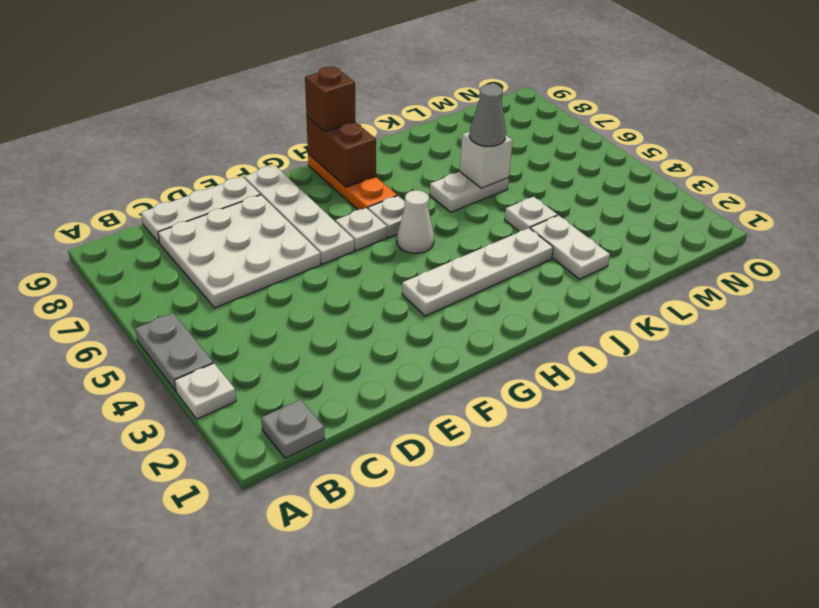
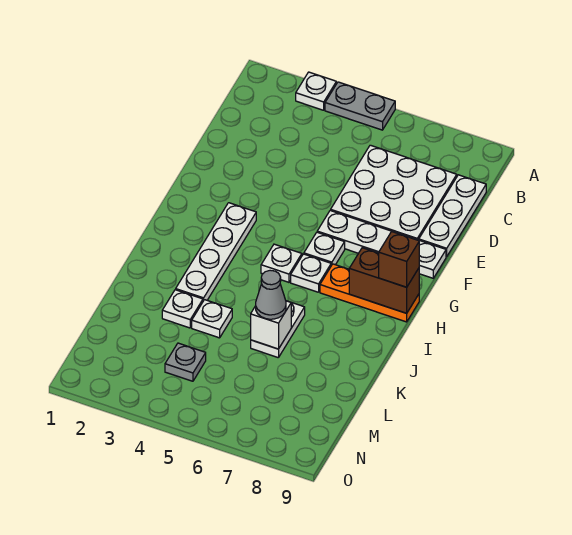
grey plate B1 level 1 -> grey plate M4 level 1
white cone H5 level 1 -> white plate H5 level 1
white plate K2:K3 level 1 -> white plate K3 level 1

